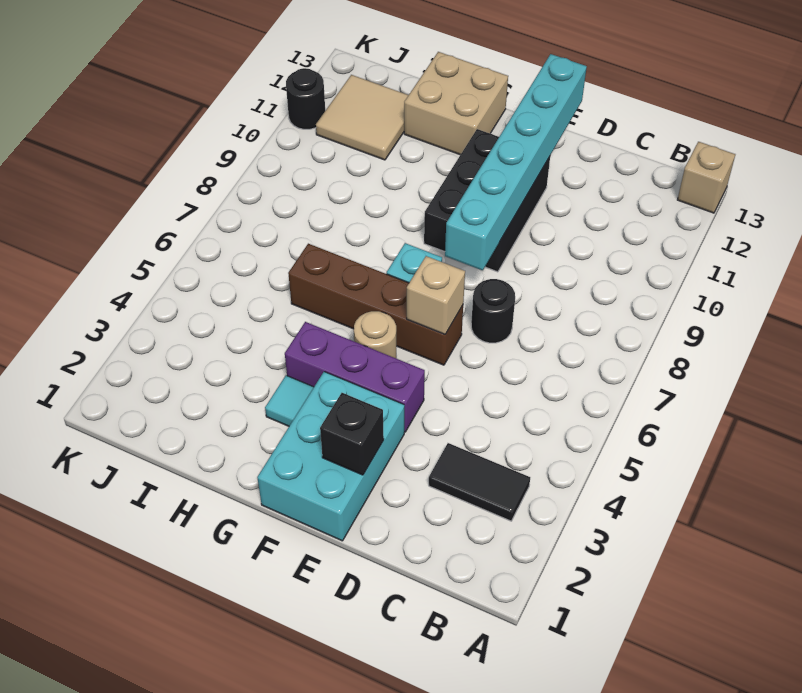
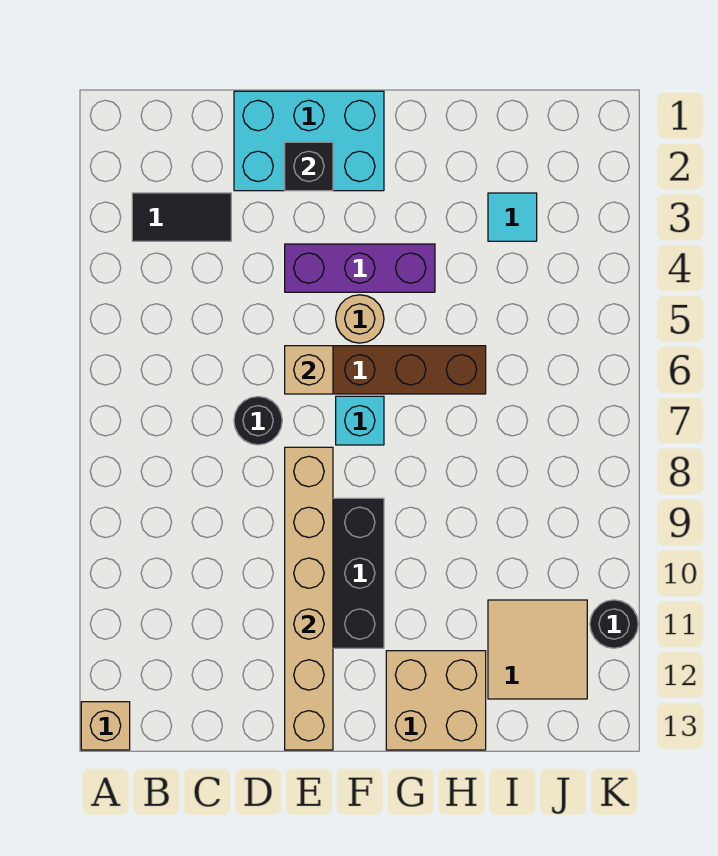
cyan brick E1:F3 level 1 -> cyan brick D1:F2 level 1
cyan brick E8:E13 level 2 -> tan brick E8:E13 level 2
cyan tile G3 level 1 -> cyan tile I3 level 1

